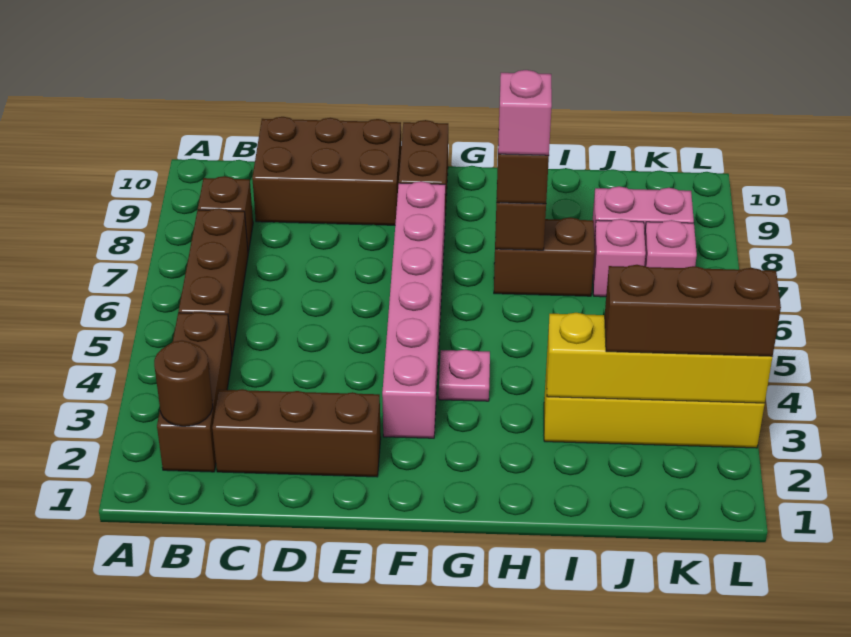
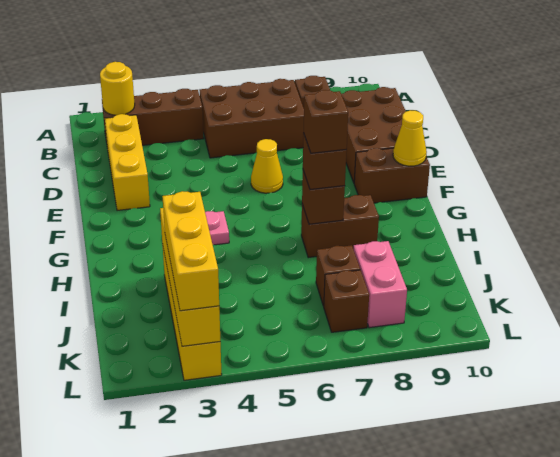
brown round brick B2 level 2 -> yellow round brick B2 level 2
brown brick B5:B7 level 1 -> brown brick B5:C7 level 1
brown brick C2:E2 level 1 -> yellow brick C2:E2 level 1
none -> yellow cone E6 level 1
pink brick F3:F8 level 1 -> none
none -> yellow cone F10 level 2
brown brick H7:I7 level 1 -> brown brick H7:H8 level 1
pink brick H7 level 4 -> brown brick H7 level 4
brown brick J3:L3 level 3 -> yellow brick J3:L3 level 3
pink brick J7 level 1 -> brown brick J7 level 1
pink brick K7 level 1 -> brown brick K7 level 1

